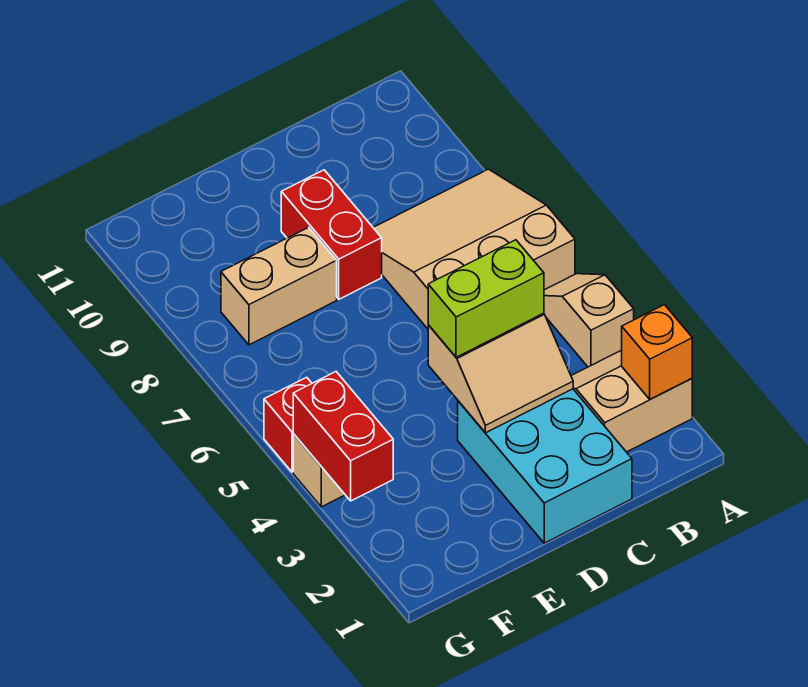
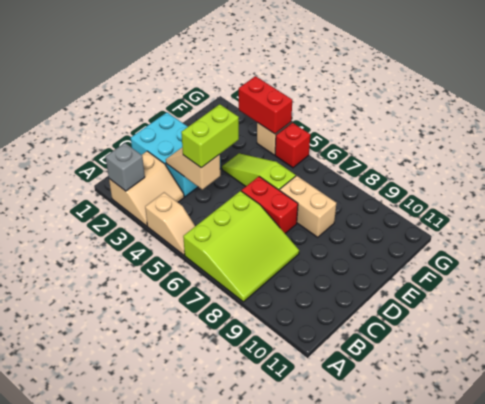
orange brick A2 level 2 -> grey brick A2 level 2
tan slope A6:C8 level 1 top 6 -> lime slope A6:C8 level 1 top 6
tan slope C3:D4 level 2 top 4 -> tan slope C3:C4 level 2 top 4
red brick D8:D9 level 1 -> red brick D6:D7 level 1
none -> lime slope E4:E6 level 1 top 6
tan brick E8:F8 level 1 -> tan brick E7:E8 level 1

